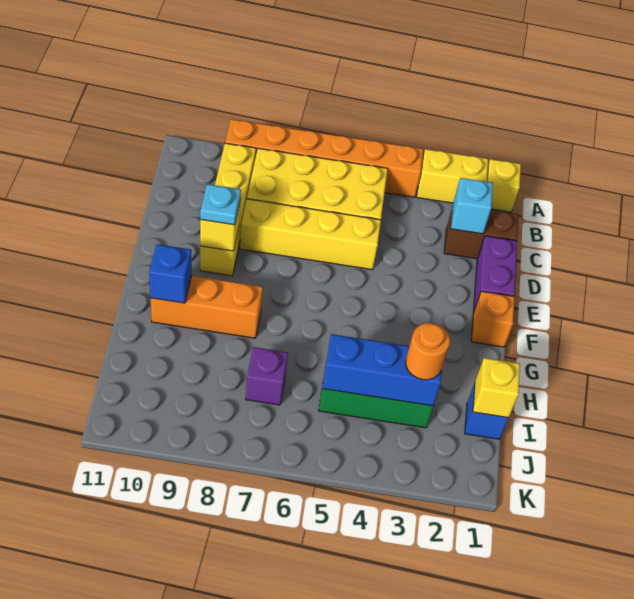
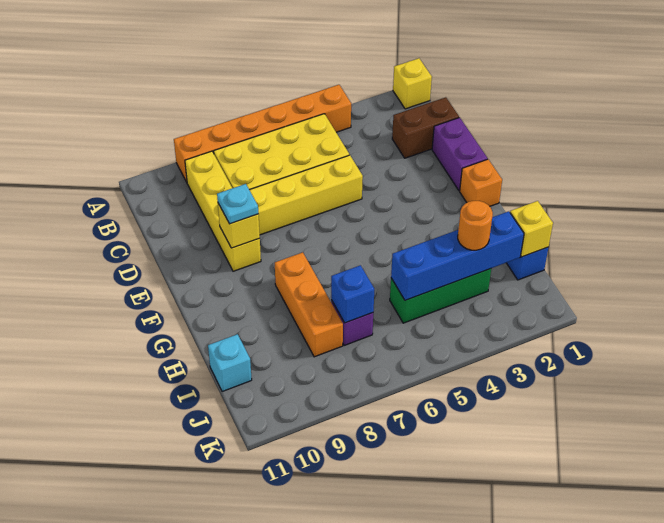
yellow brick A2:A3 level 1 -> none
cyan brick C2 level 2 -> cyan brick I11 level 1
orange brick G8:G10 level 1 -> orange brick G8:I8 level 1
blue brick G10 level 2 -> blue brick I7 level 2
blue brick I3:I5 level 2 -> blue brick I2:I5 level 2

